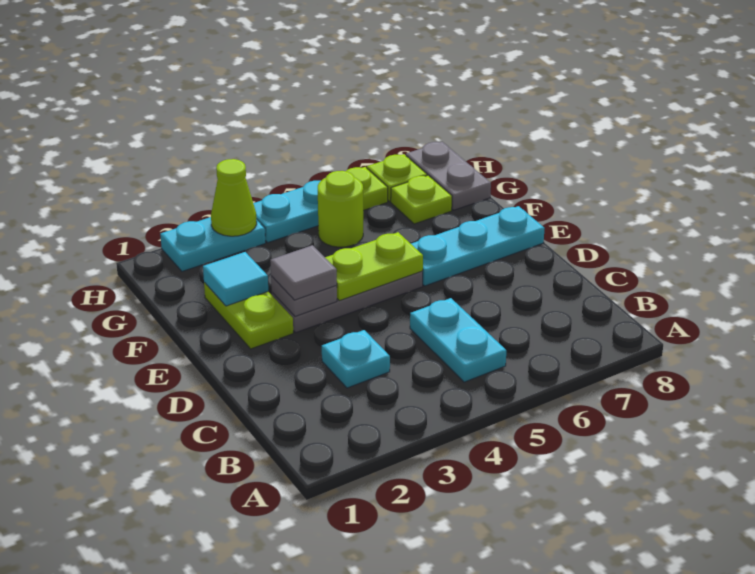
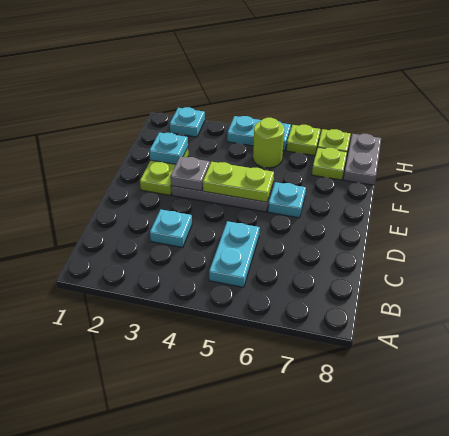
grey tile E3 level 3 -> none
cyan plate E6:E8 level 1 -> cyan plate E6 level 1
cyan tile F2 level 2 -> cyan plate F2 level 2
cyan plate H2:H3 level 1 -> cyan plate H2 level 1
lime cone H3 level 2 -> none

